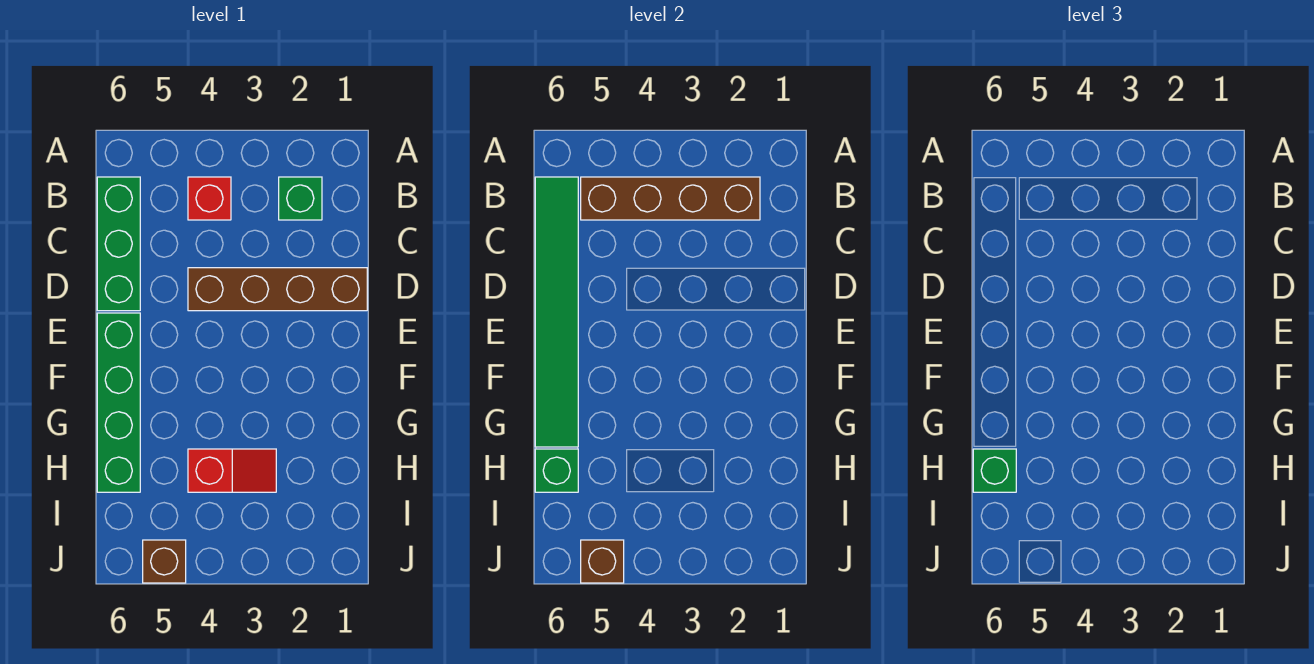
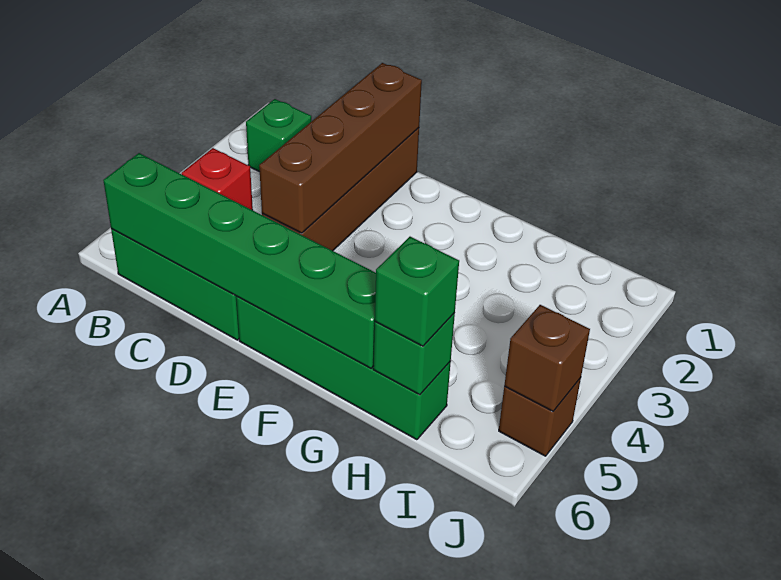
brown brick B2:B5 level 2 -> brown brick D1:D4 level 2
green tile B6:G6 level 2 -> green brick B6:G6 level 2
red slope H3:H4 level 1 top 4 -> none

